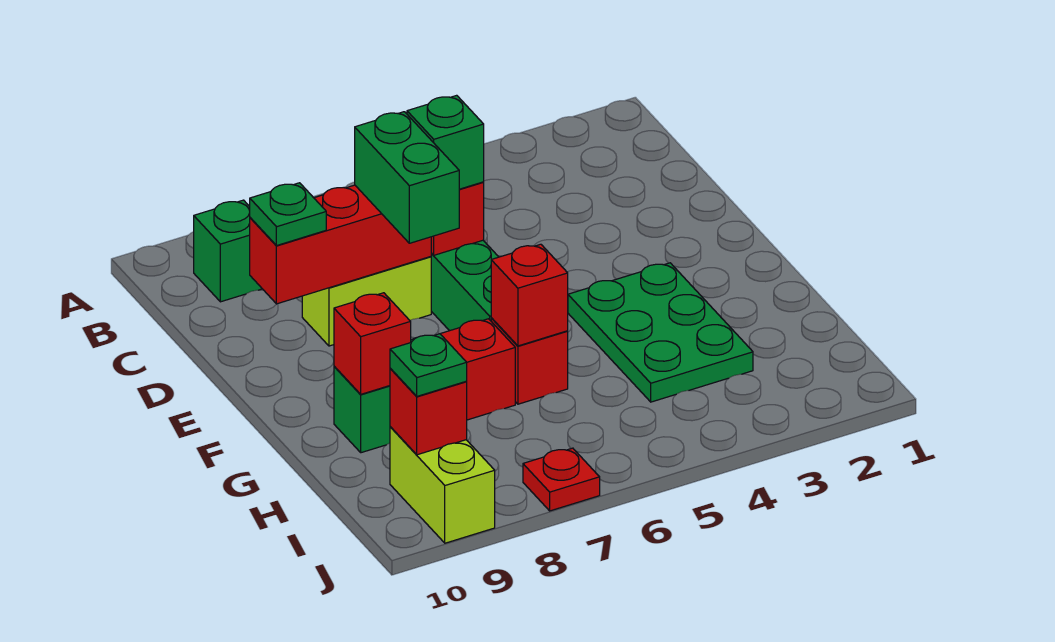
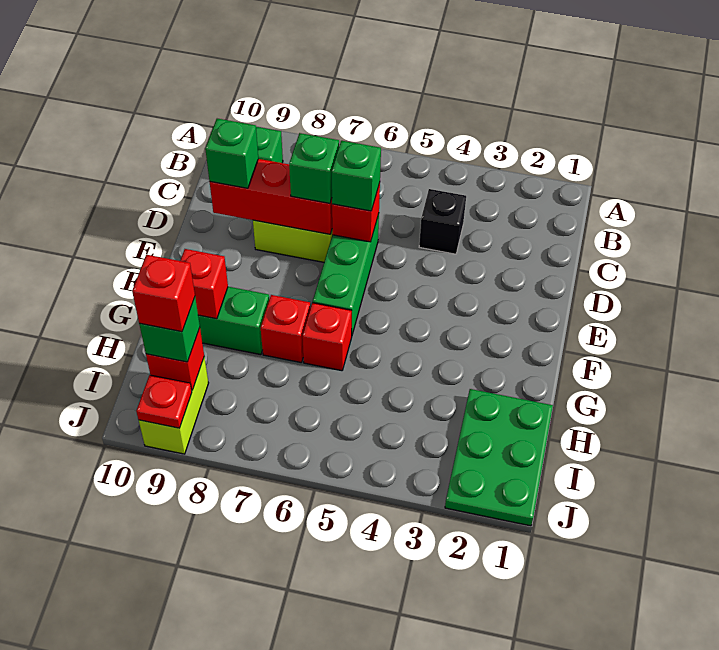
none -> black brick C4 level 1
green brick D7:E7 level 3 -> green brick D7 level 3
green plate D9 level 3 -> green brick D9 level 3
green plate F3:H4 level 1 -> green plate H1:J2 level 1
red brick G6 level 2 -> red brick I9 level 4
green plate I9 level 3 -> green brick I9 level 3
red plate J7 level 1 -> red plate J9 level 2

